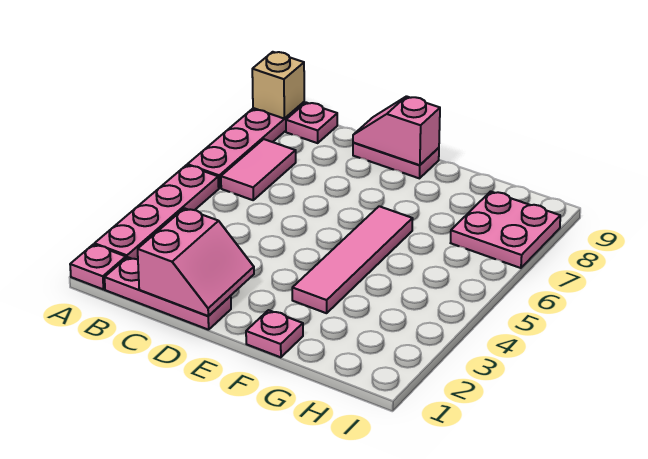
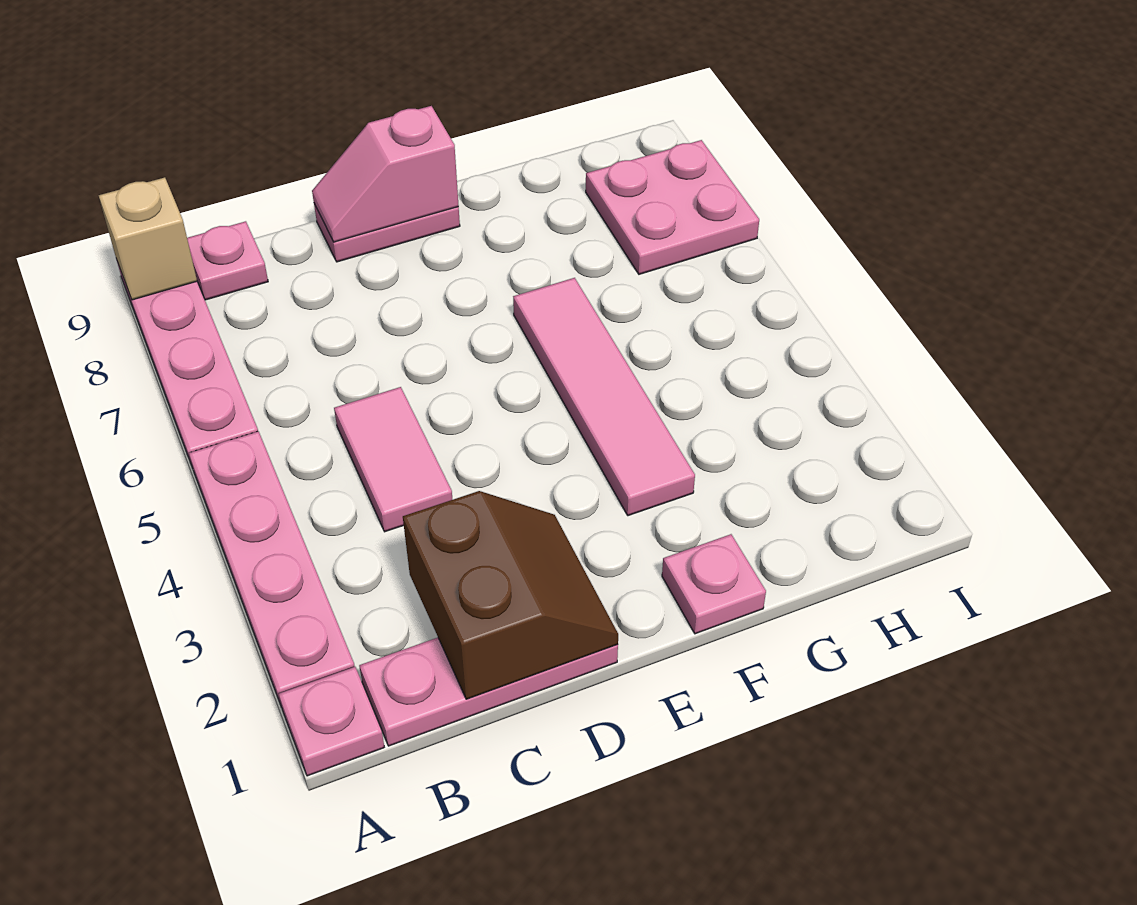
pink tile B6:B7 level 1 -> pink tile C4:C5 level 1
pink slope C1:D2 level 2 top C -> brown slope C1:D2 level 2 top C

